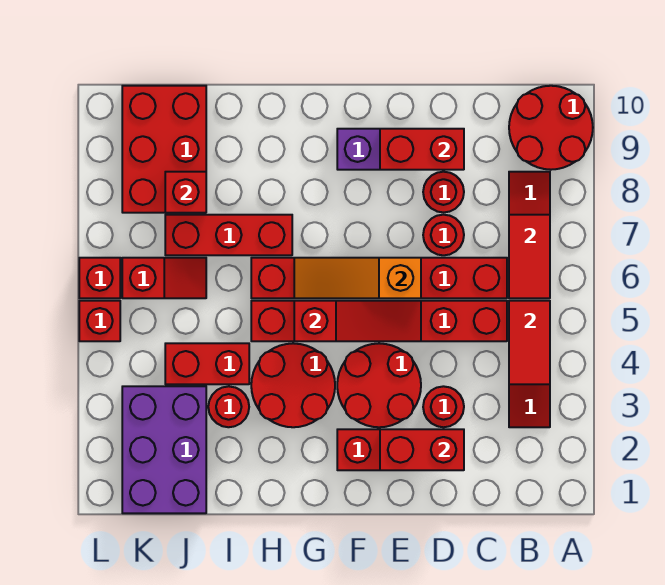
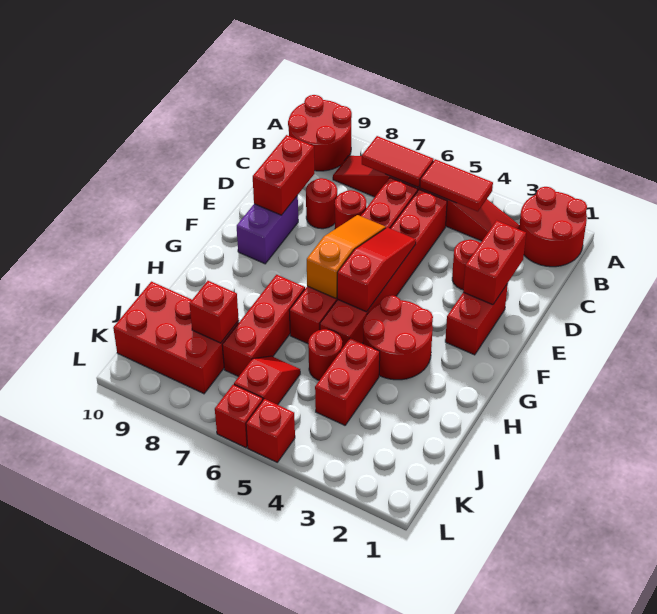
red round brick E3:F4 level 1 -> red round brick A1:B2 level 1
orange slope E6:G6 level 2 top E -> orange slope E6:G6 level 2 top G
red round brick I3 level 1 -> red round brick I5 level 1
purple brick J1:K3 level 1 -> none

